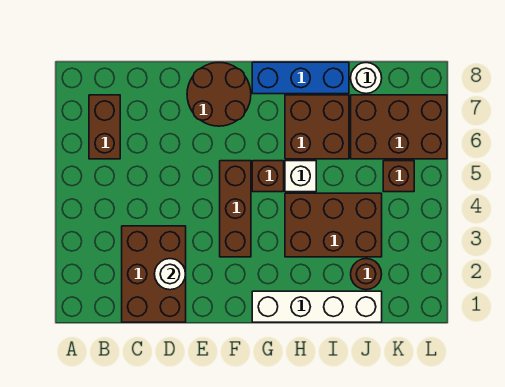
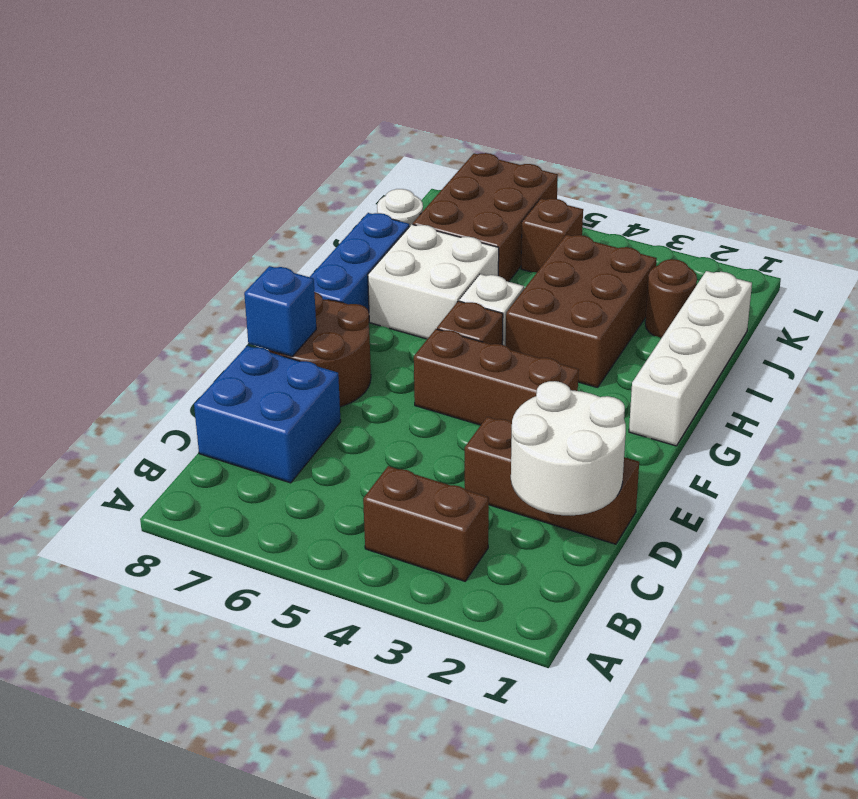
brown brick B6:B7 level 1 -> brown brick B3:B4 level 1
brown brick C1:D3 level 1 -> brown brick D1:D3 level 1
none -> blue brick C7:D8 level 1
white round brick D2 level 2 -> white round brick C1:D2 level 2
none -> blue brick E8 level 2
brown brick H6:I7 level 1 -> white brick H6:I7 level 1

